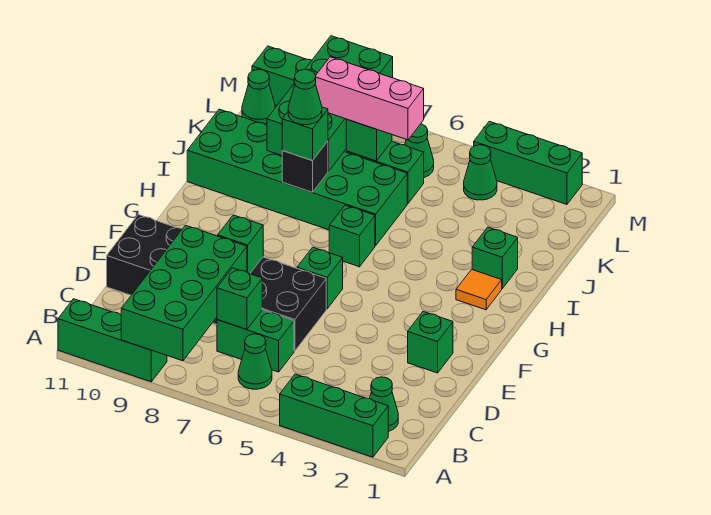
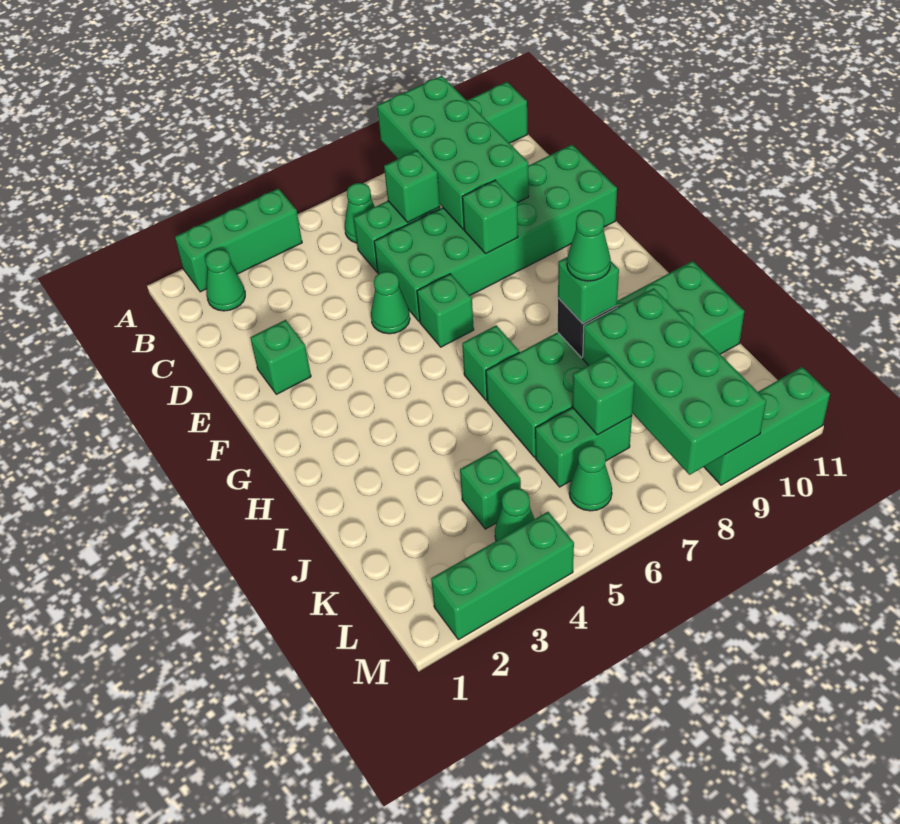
black brick D6:E11 level 1 -> green brick D6:E11 level 1
orange tile H2 level 1 -> none
green brick I2 level 1 -> green brick K4 level 1
pink brick K6:K8 level 3 -> none
green cone L11 level 1 -> green cone E5 level 1

